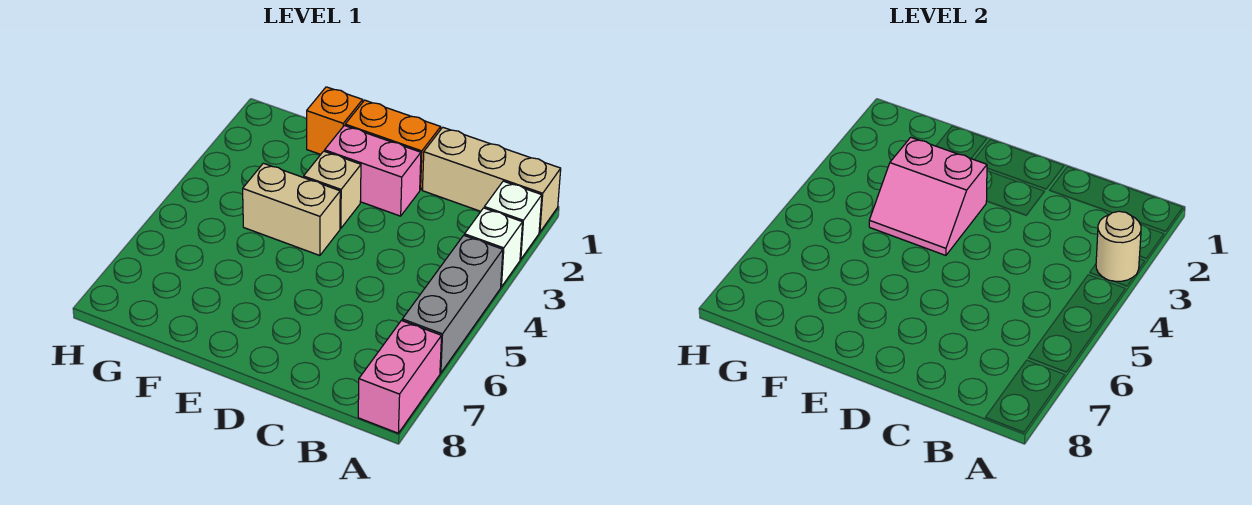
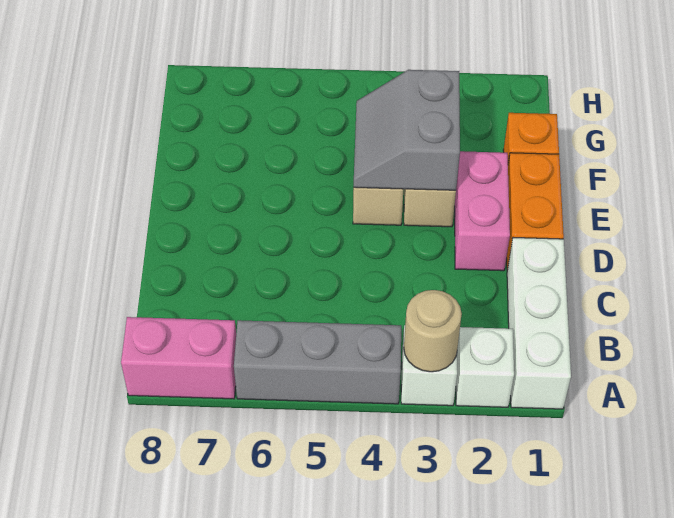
tan brick A1:C1 level 1 -> white brick A1:C1 level 1
pink slope E3:F4 level 2 top 3 -> grey slope E3:F4 level 2 top 3

